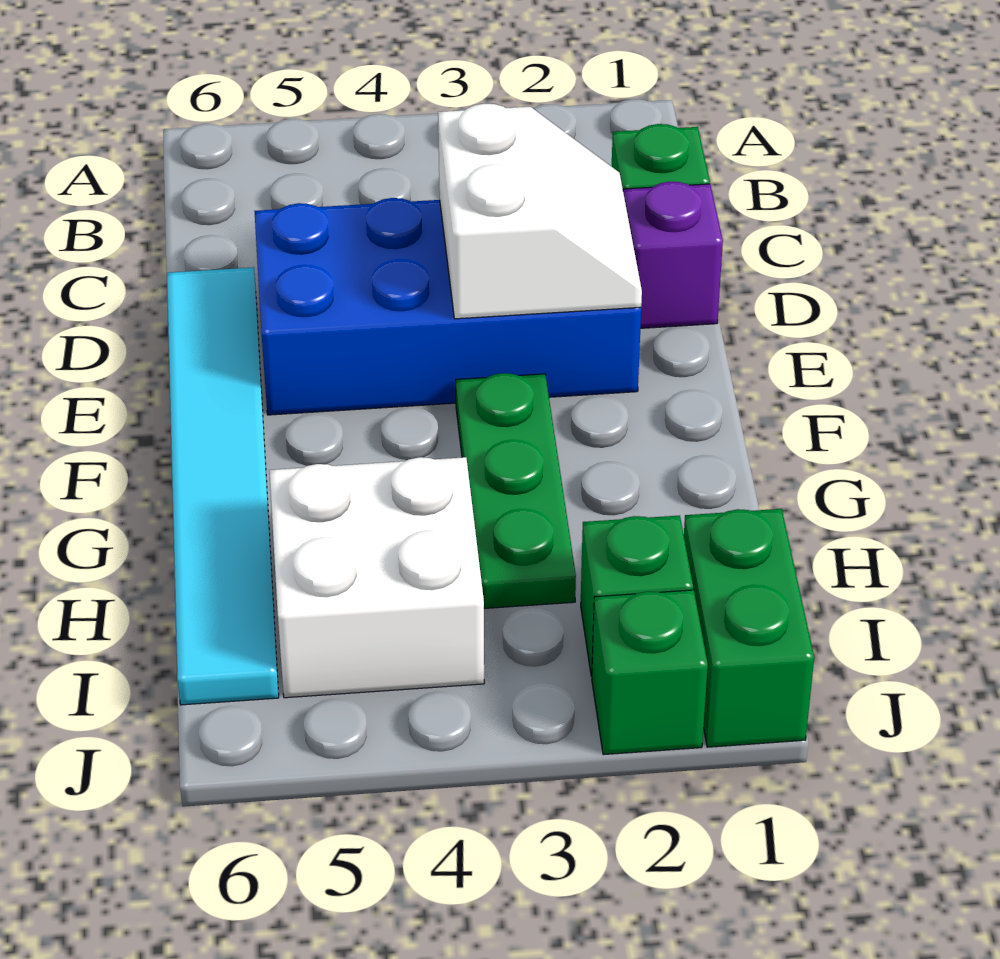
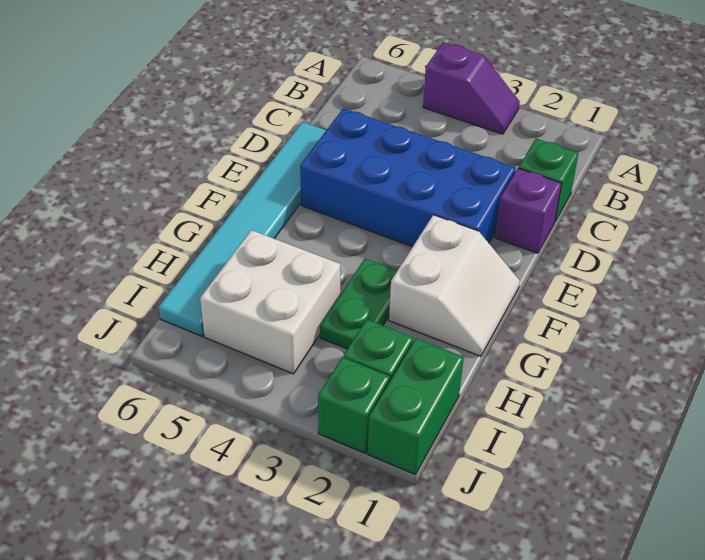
none -> purple slope A3:A4 level 1 top 4
white slope D2:E3 level 2 top 3 -> white slope F1:G2 level 1 top 2
green plate F3:H3 level 1 -> green plate G3:H3 level 1

